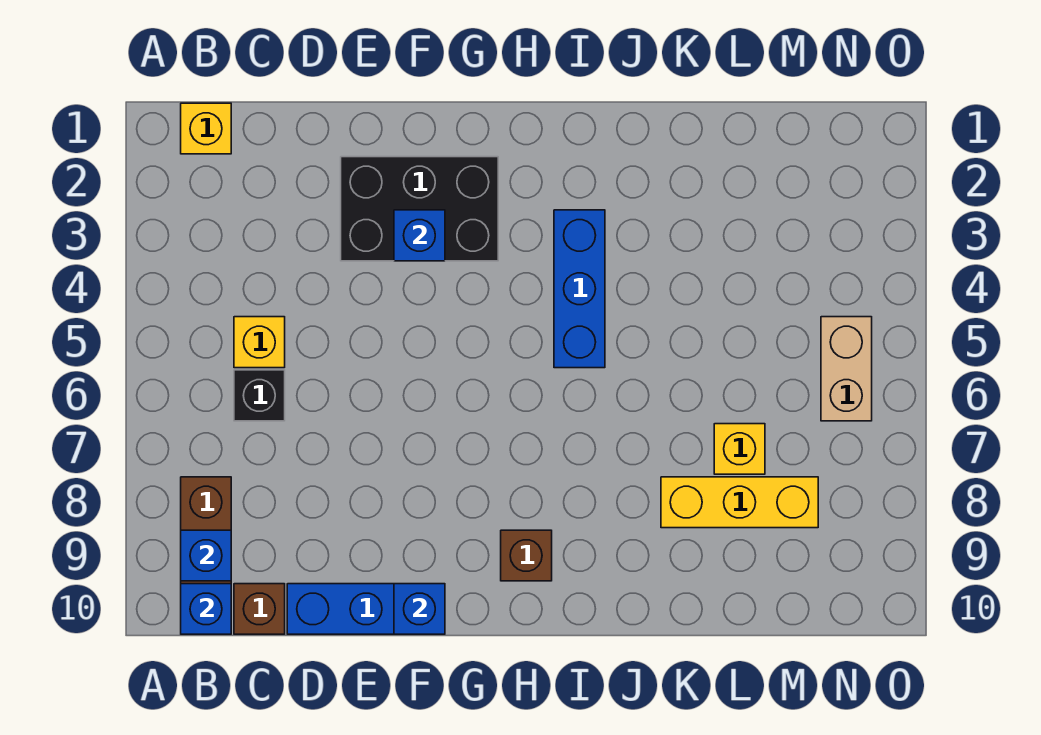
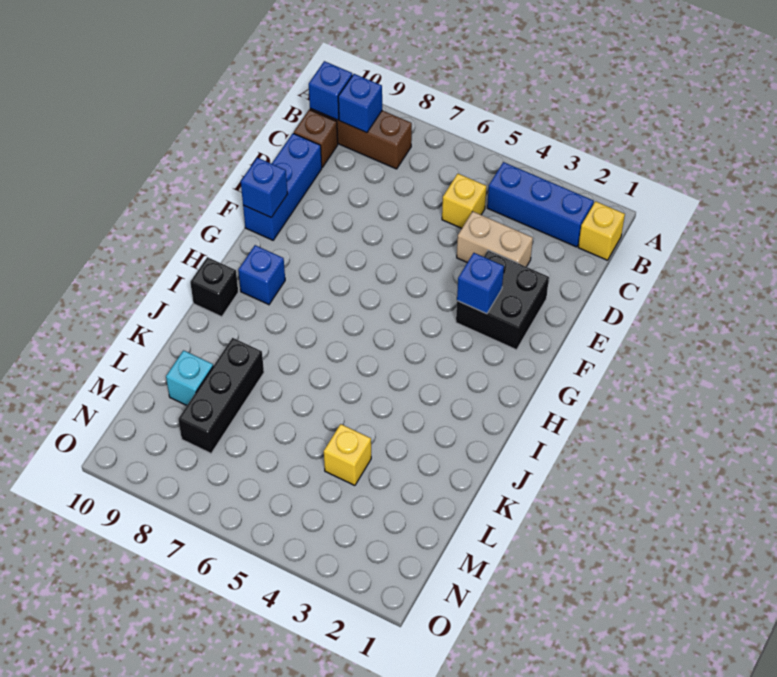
black brick C6 level 1 -> black brick I10 level 1
black brick E2:G3 level 1 -> black brick E2:F3 level 1
brown brick H9 level 1 -> blue brick H9 level 1
blue brick I3:I5 level 1 -> blue brick B2:B4 level 1
yellow brick K8:M8 level 1 -> black brick K8:M8 level 1
yellow brick L7 level 1 -> yellow brick L4 level 1
none -> cyan brick L9 level 1
tan brick N5:N6 level 1 -> tan brick D3:D4 level 1

